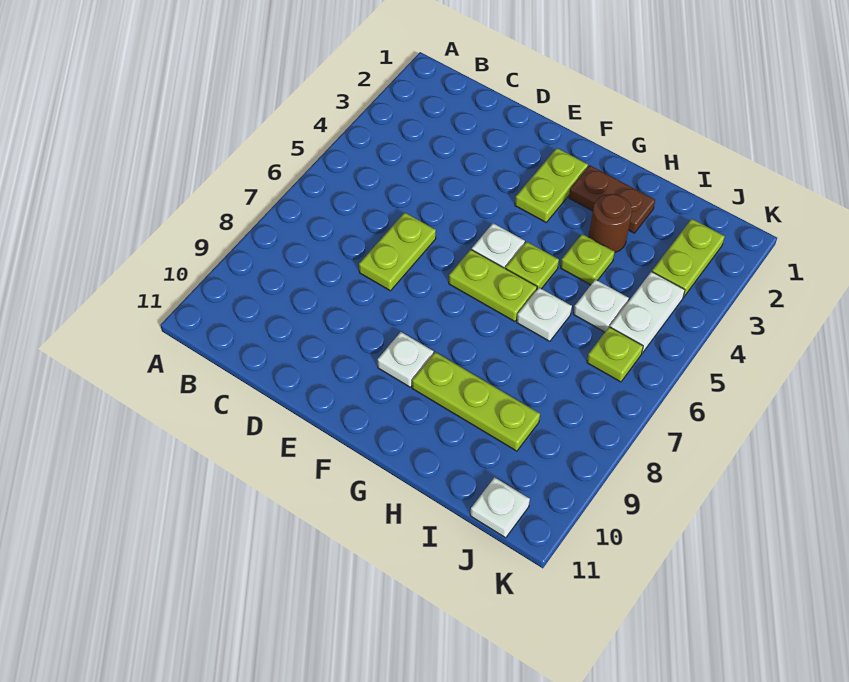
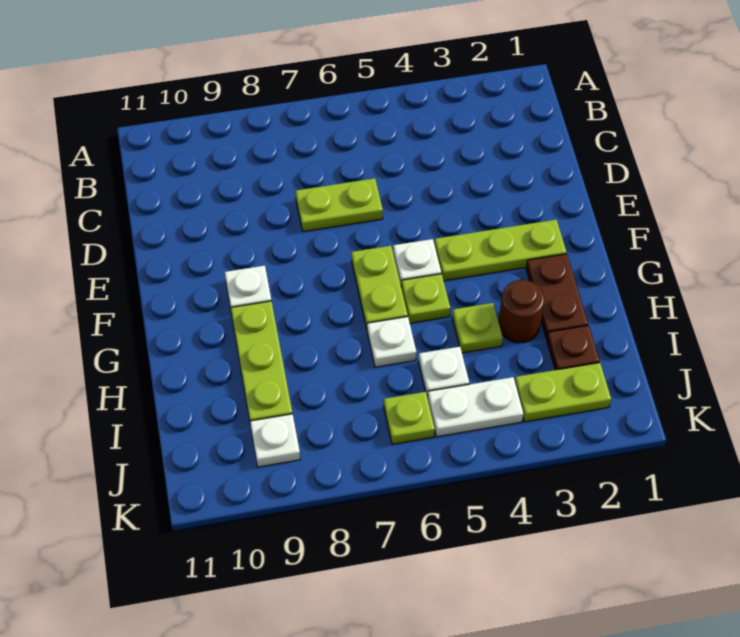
lime plate F2:F3 level 1 -> lime plate F2:F4 level 1
none -> brown plate I2 level 1
white plate J11 level 1 -> white plate J9 level 1

